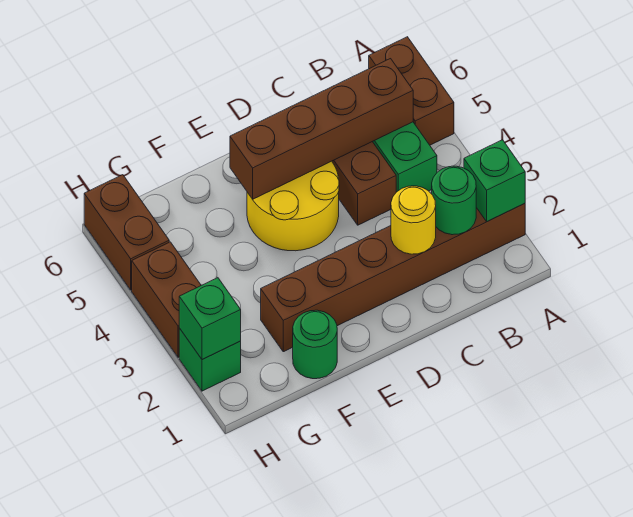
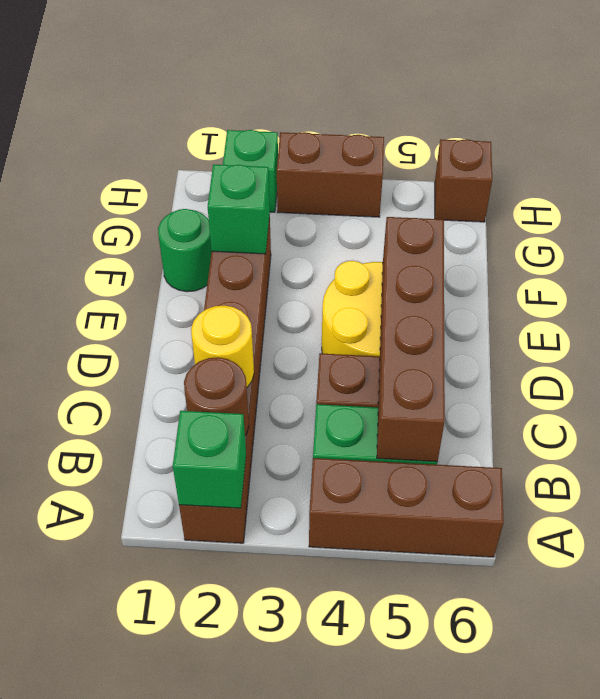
brown brick A5:A6 level 1 -> brown brick A4:A6 level 1
green round brick B2 level 2 -> brown round brick B2 level 2
green brick H2 level 2 -> green brick F2 level 2
brown brick H5:H6 level 1 -> brown brick H6 level 1

